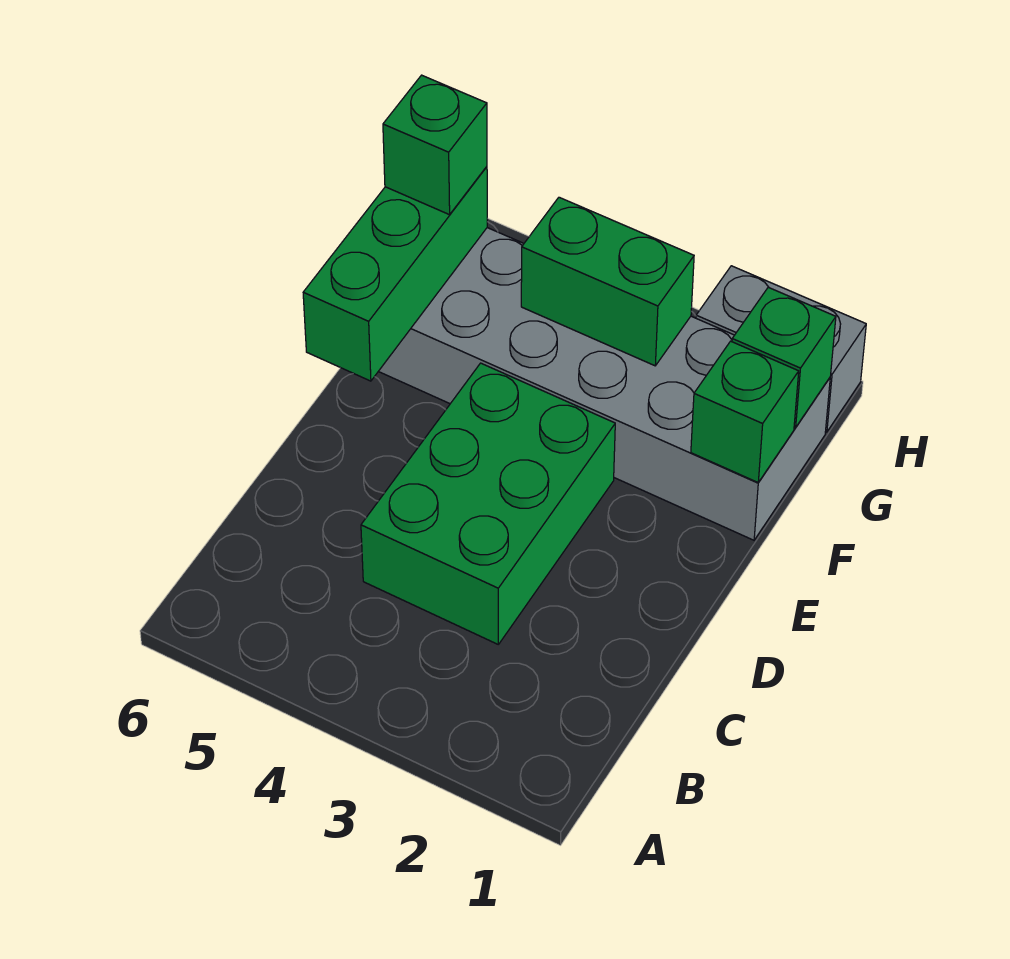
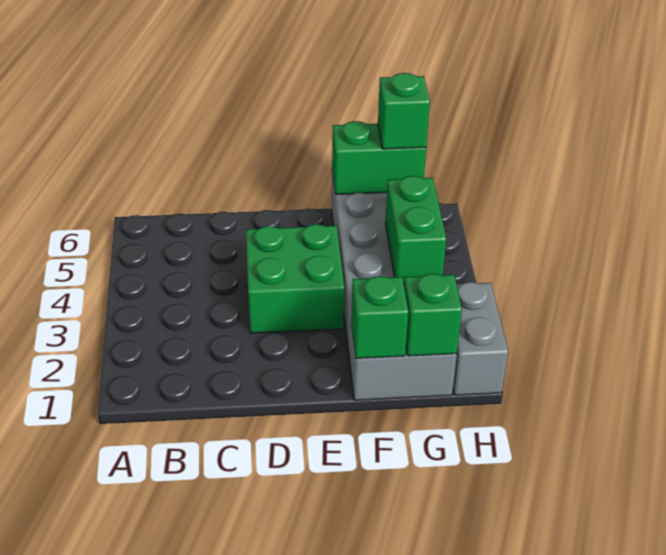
green brick C3:E4 level 1 -> green brick D3:E4 level 1
green brick E6:G6 level 2 -> green brick F6:G6 level 2

